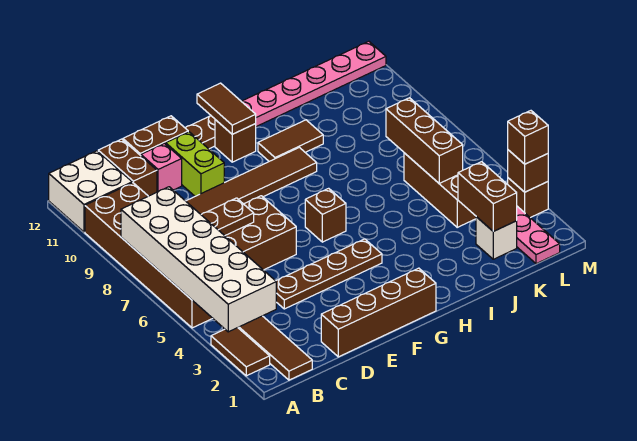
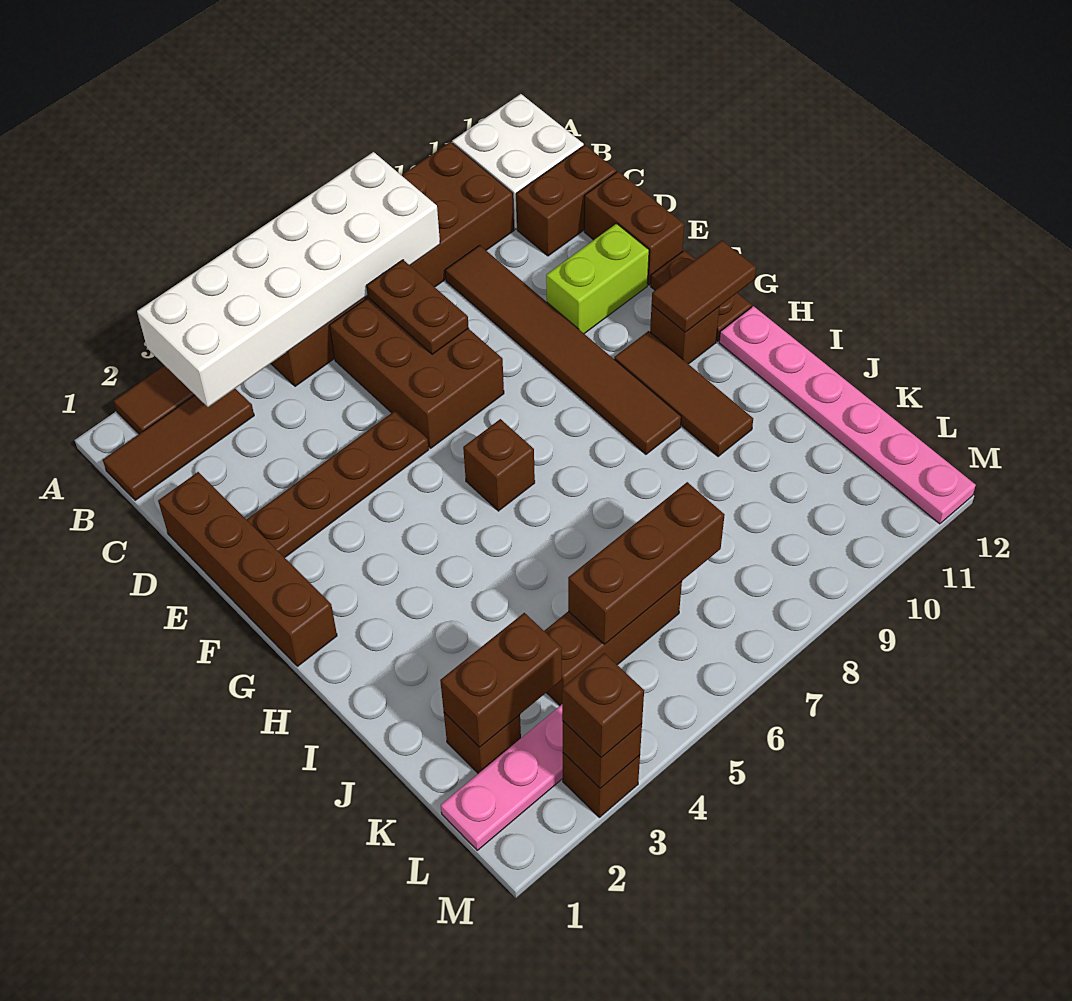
brown plate D4:G4 level 1 -> brown plate E2:E5 level 1
pink brick D11 level 1 -> none
brown tile H10:I10 level 1 -> brown tile G10:I10 level 1
white brick K2 level 1 -> brown brick K2 level 1

